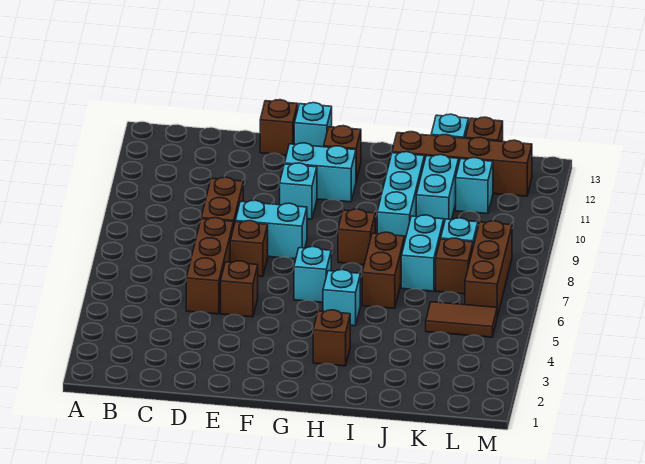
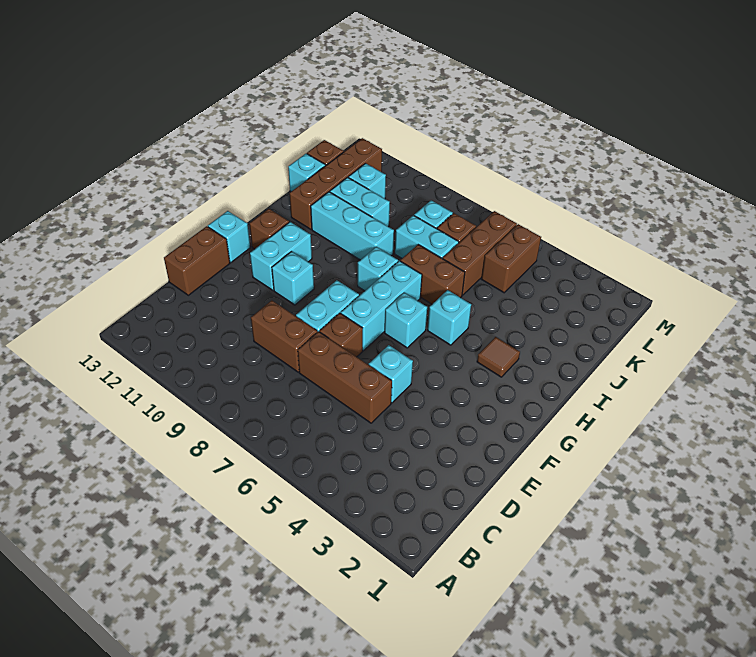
brown brick E5 level 1 -> cyan brick E5 level 1
brown brick E13 level 1 -> brown brick D13:E13 level 1
none -> cyan brick F7:H7 level 1
brown brick H3 level 1 -> brown tile H3 level 1
brown brick H8 level 1 -> cyan brick H8 level 1
brown tile K5:L5 level 1 -> brown brick K5:L5 level 1
brown brick L6:L8 level 1 -> brown brick J6:L6 level 1

